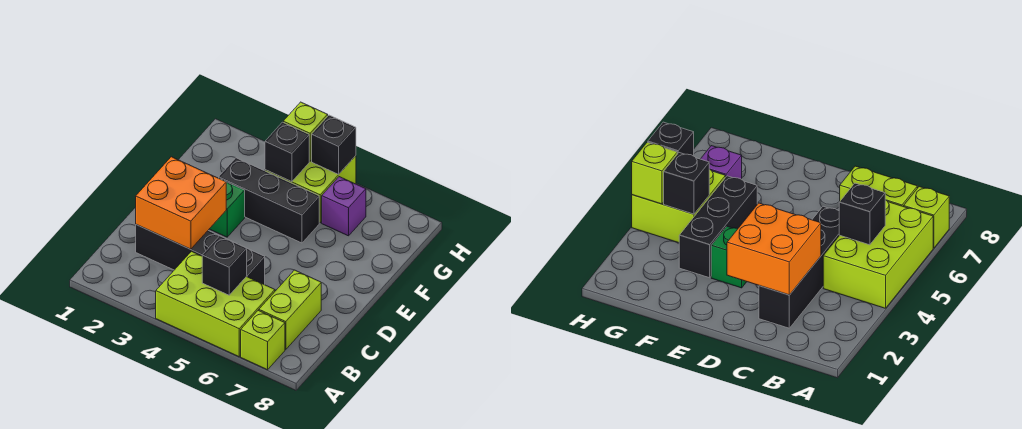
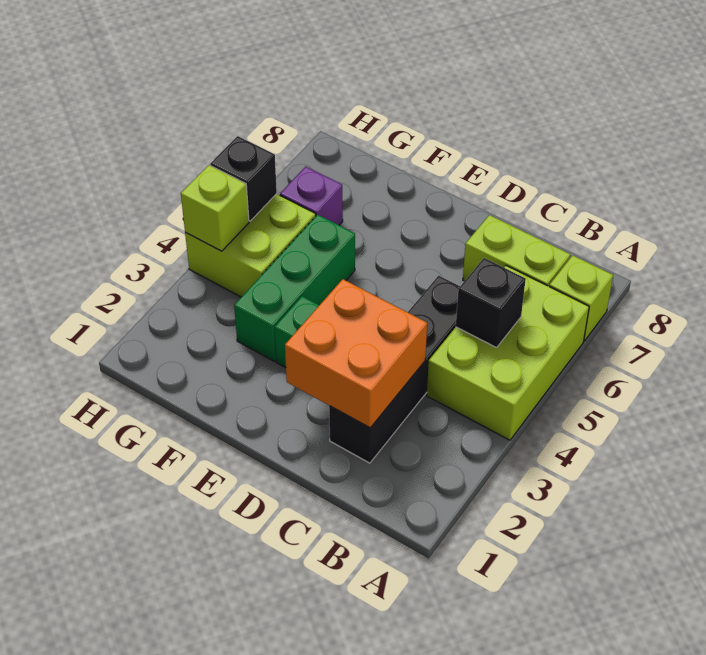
black brick F3:F5 level 1 -> green brick F3:F5 level 1
black brick G4 level 2 -> none

